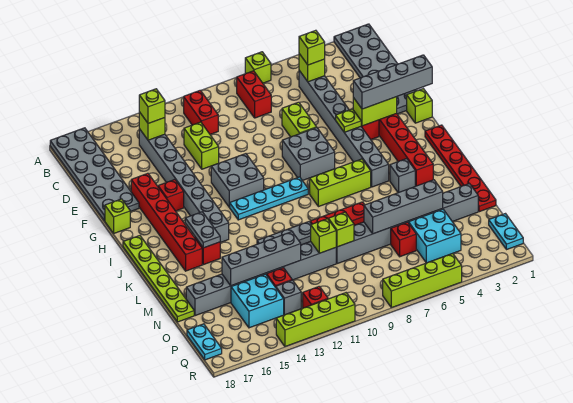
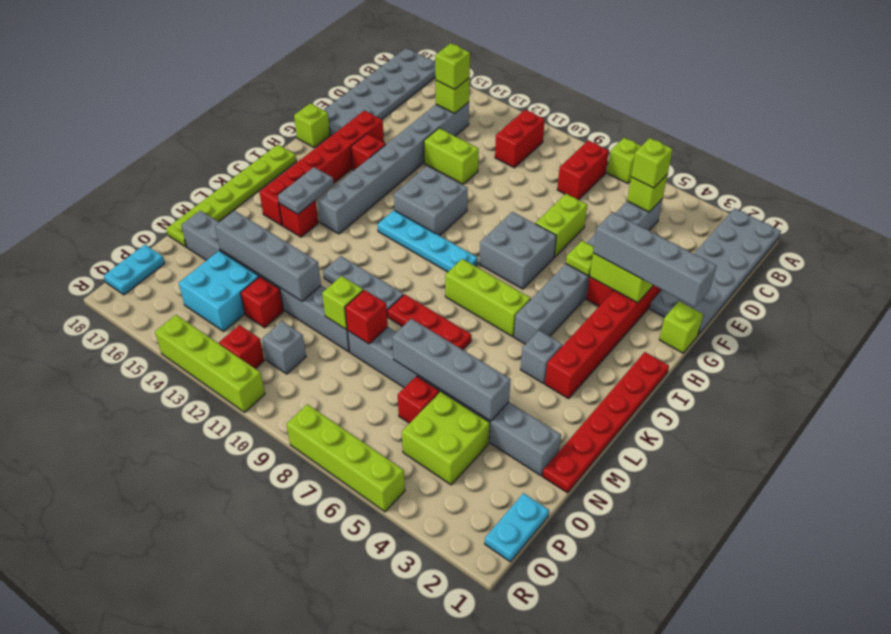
lime brick D12:E12 level 1 -> lime brick E12:E13 level 1
lime brick N9 level 2 -> red brick N9 level 2
cyan brick O4:P5 level 1 -> lime brick O4:P5 level 1
grey brick P13 level 1 -> grey brick P11 level 1

